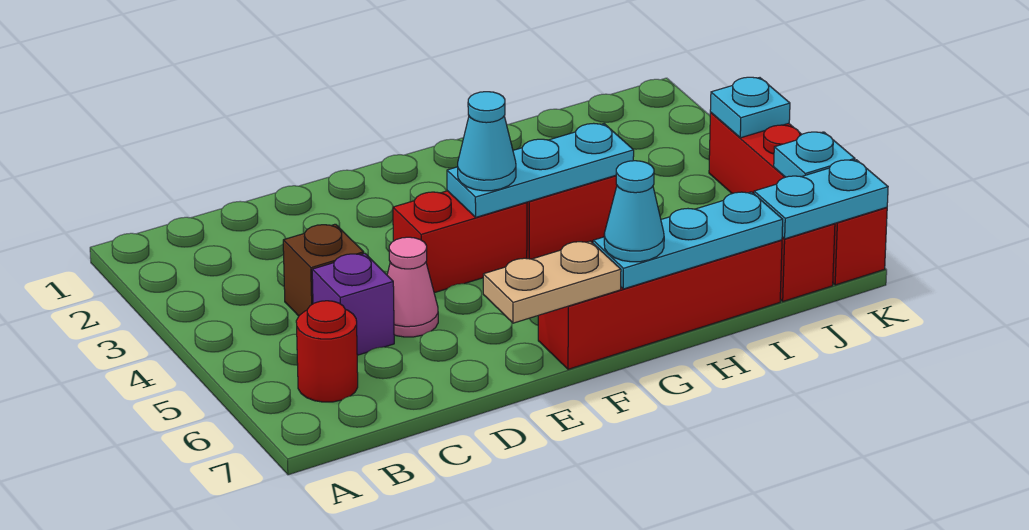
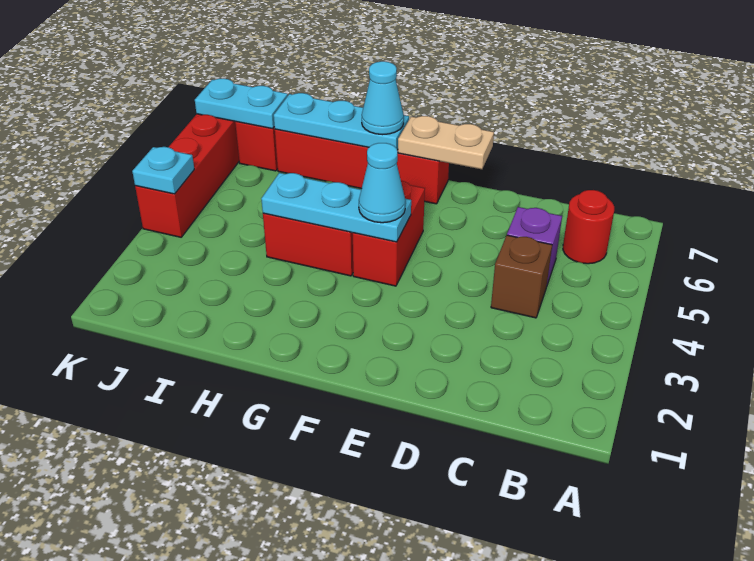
pink cone D5 level 1 -> none
red brick E4:F4 level 1 -> red brick F4:F5 level 1
cyan plate K6 level 2 -> none

